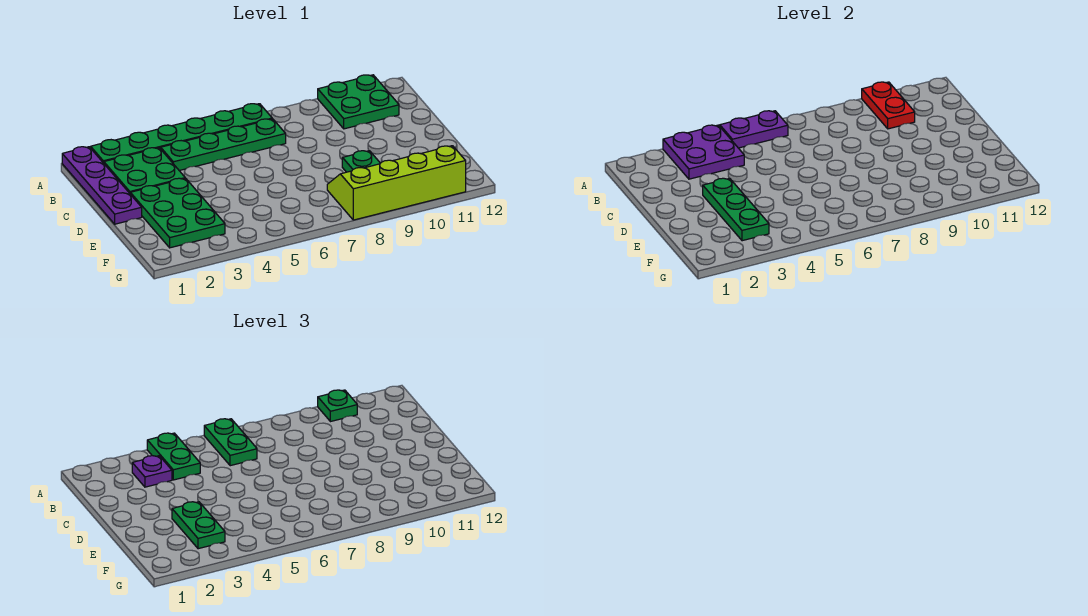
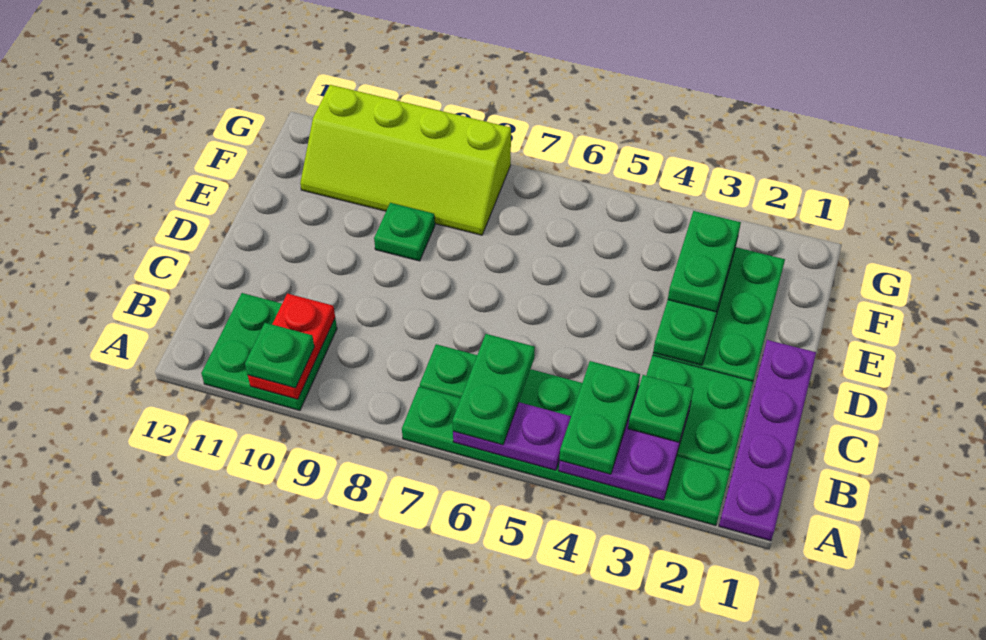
purple plate B3 level 3 -> green plate B3 level 3

